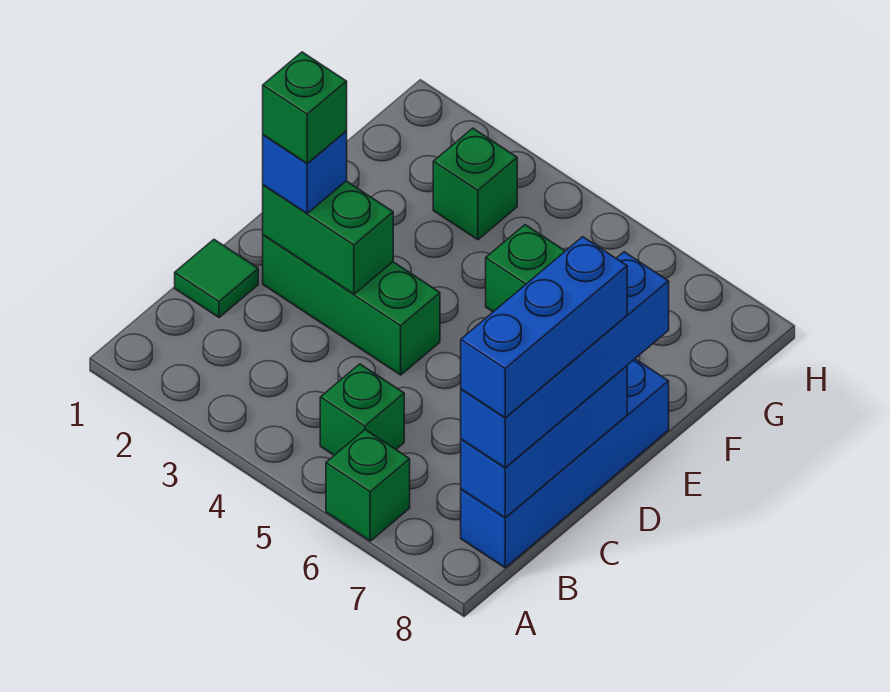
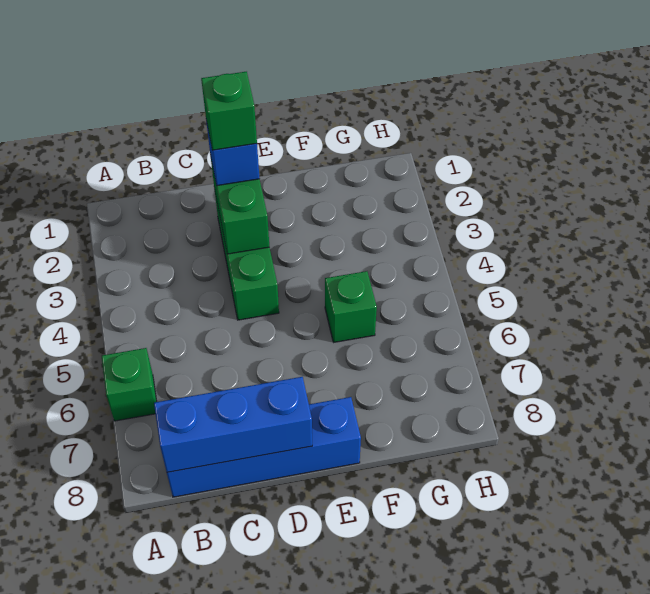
green brick B5 level 1 -> none
blue brick B8:E8 level 3 -> none
blue brick B8:D8 level 4 -> none
green tile C1 level 1 -> none
green brick G3 level 1 -> none

